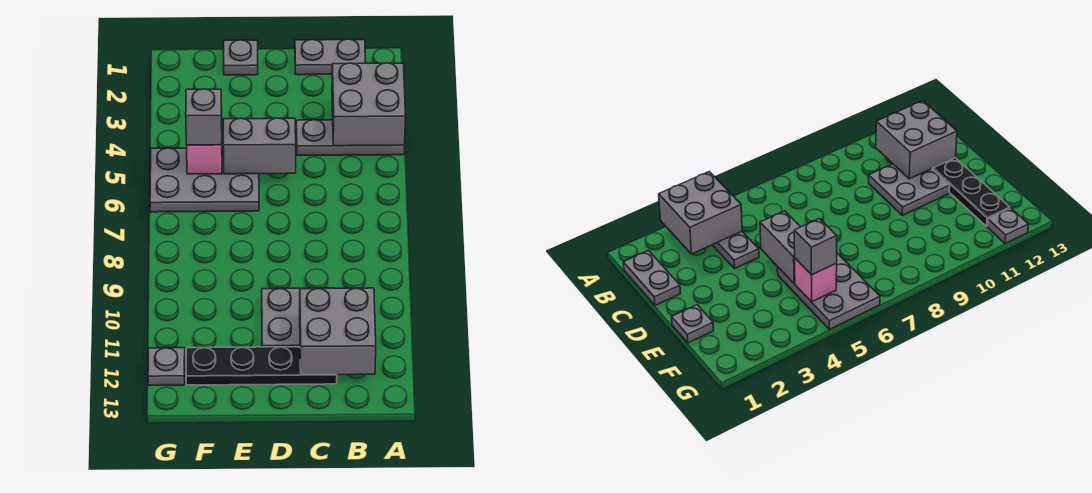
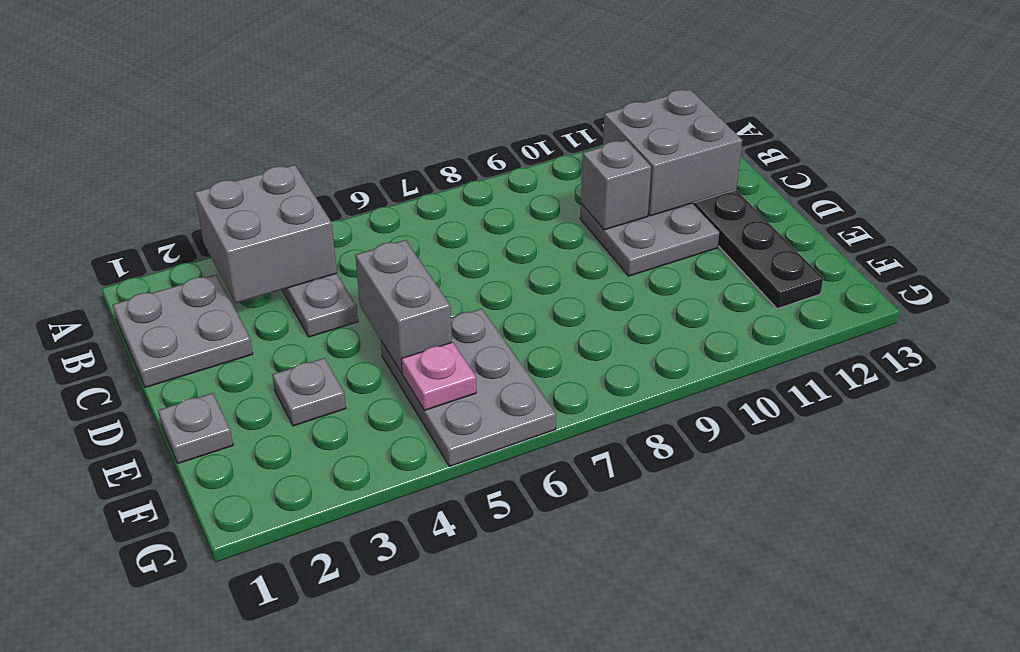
grey plate B1:C1 level 1 -> grey plate B1:C2 level 1
pink brick F5 level 2 -> pink plate F5 level 2
grey brick F5 level 3 -> grey brick C10 level 2
grey plate G12 level 1 -> grey plate E3 level 1

